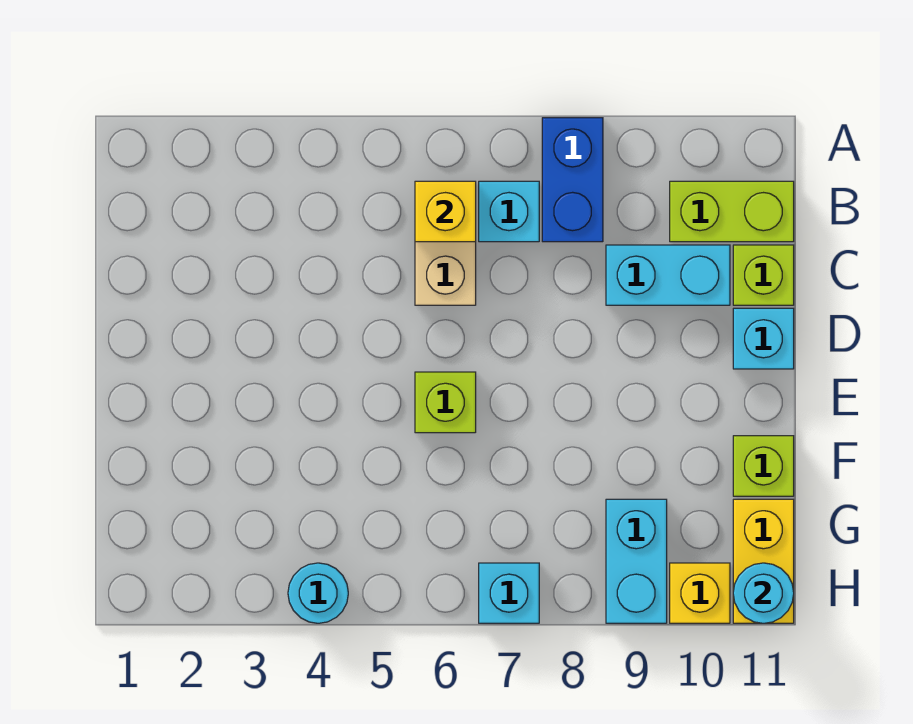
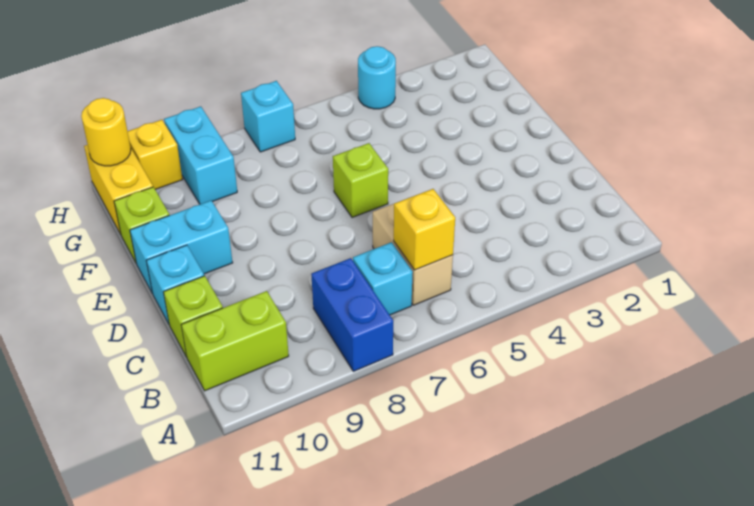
cyan brick C9:C10 level 1 -> cyan brick E10:E11 level 1
cyan round brick H11 level 2 -> yellow round brick H11 level 2

